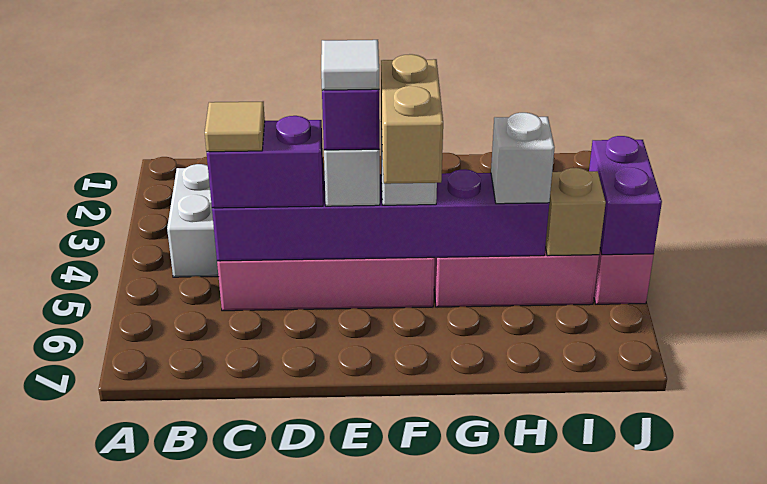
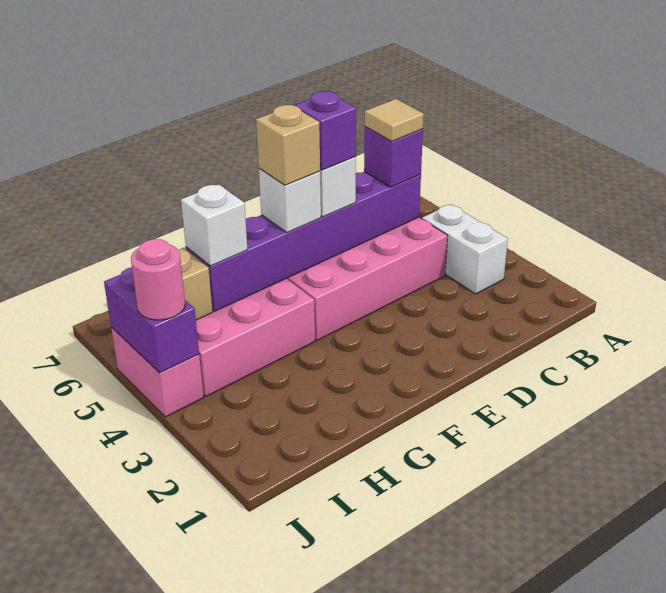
purple brick C5:D5 level 3 -> purple brick C5 level 3
white tile E5 level 5 -> none
tan brick F5:F6 level 4 -> tan brick F5 level 4
none -> pink round brick J4 level 3

